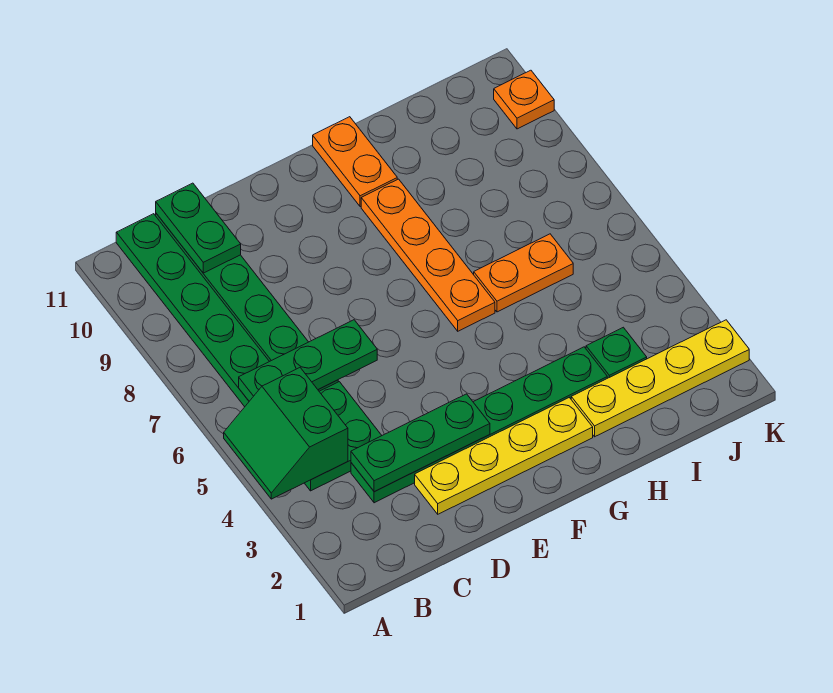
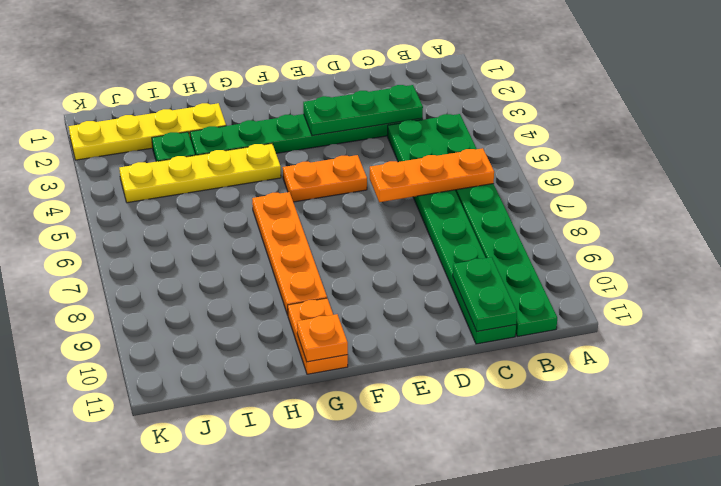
green slope A4:B5 level 2 top B -> none
green plate B6:D6 level 2 -> orange plate B6:D6 level 2
yellow plate D2:G2 level 1 -> yellow plate G4:J4 level 1
orange plate H6:I6 level 1 -> orange plate E5:F5 level 1
orange plate K10 level 1 -> orange plate G11 level 2

